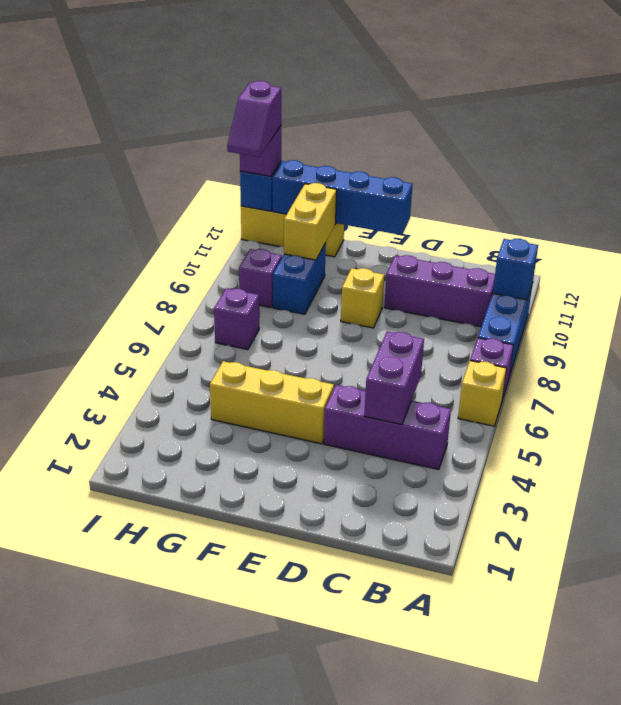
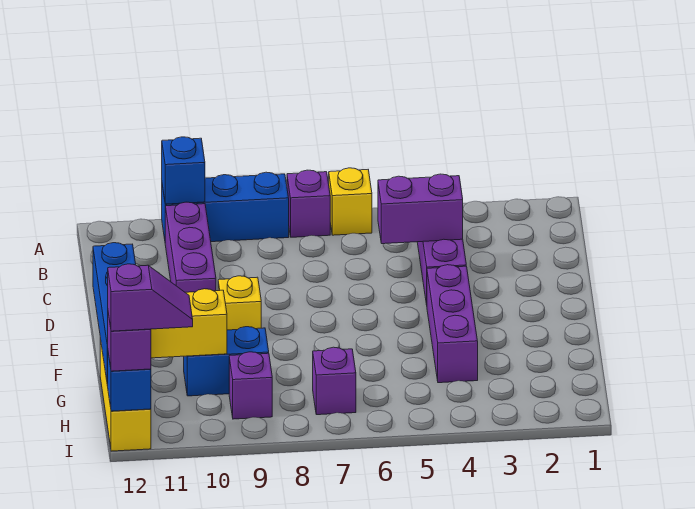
yellow brick E4:G4 level 1 -> purple brick E4:G4 level 1

